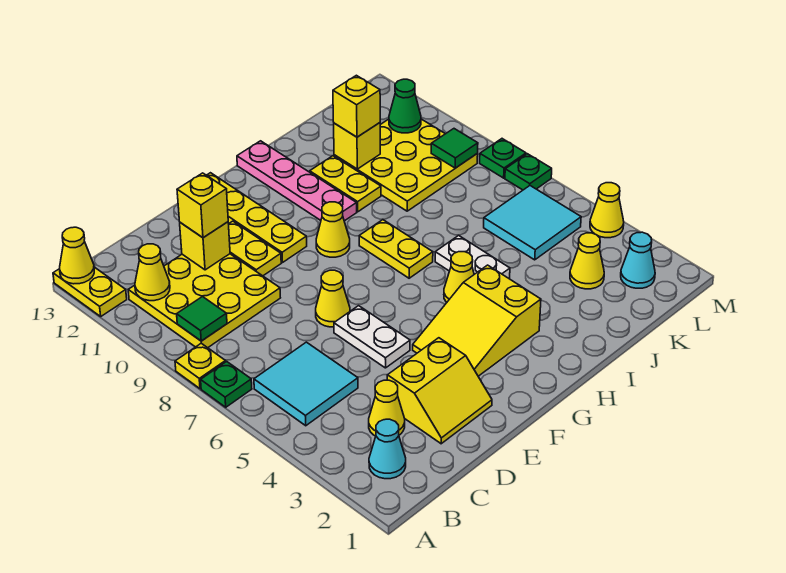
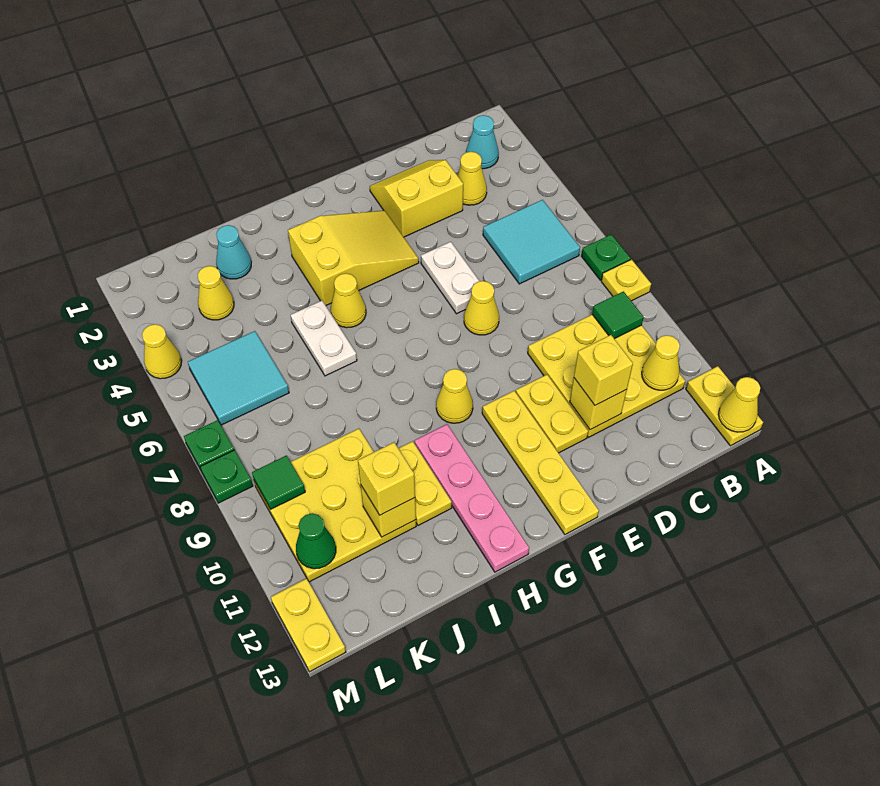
yellow plate H7:H8 level 1 -> yellow plate M12:M13 level 1
cyan cone L2 level 1 -> cyan cone J2 level 1

